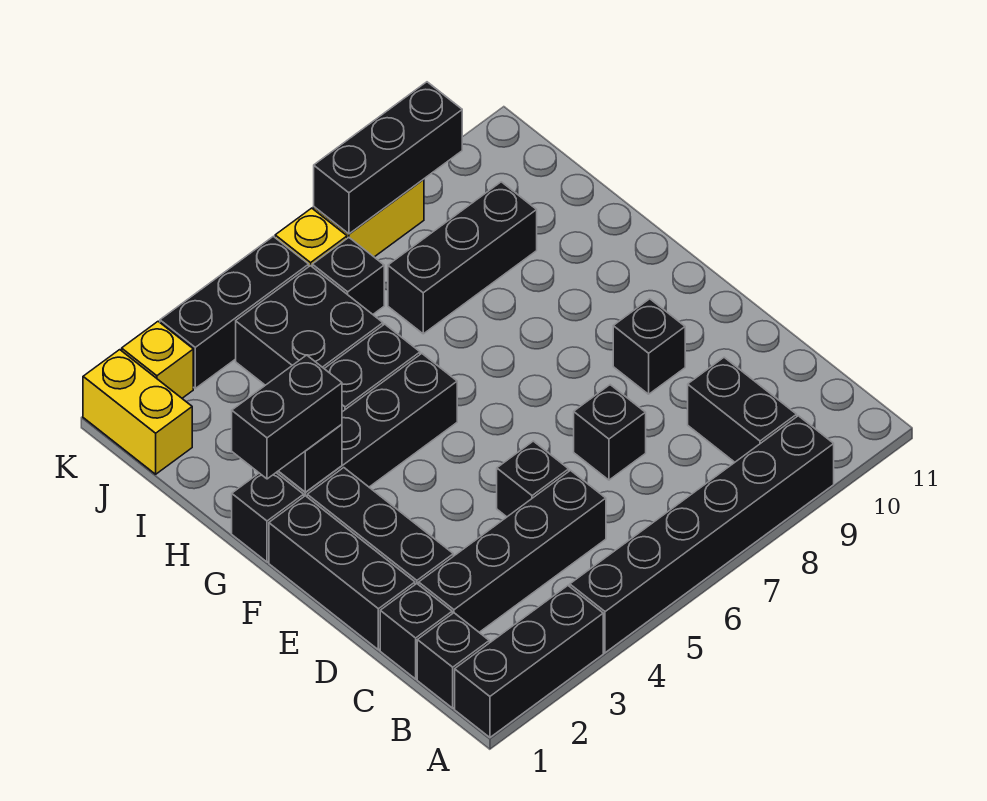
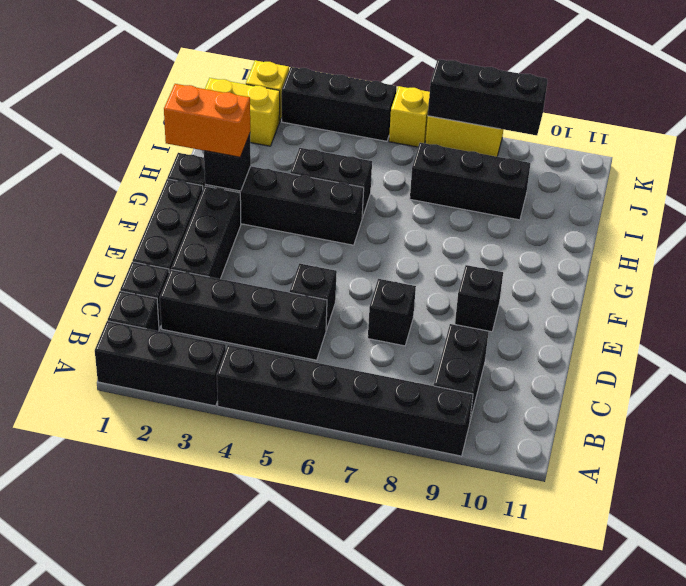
black brick G1:G2 level 3 -> orange brick G1:G2 level 3
black brick I4:J5 level 1 -> none
yellow brick J1:K1 level 1 -> yellow brick J1:J2 level 1
black brick J6 level 1 -> none

